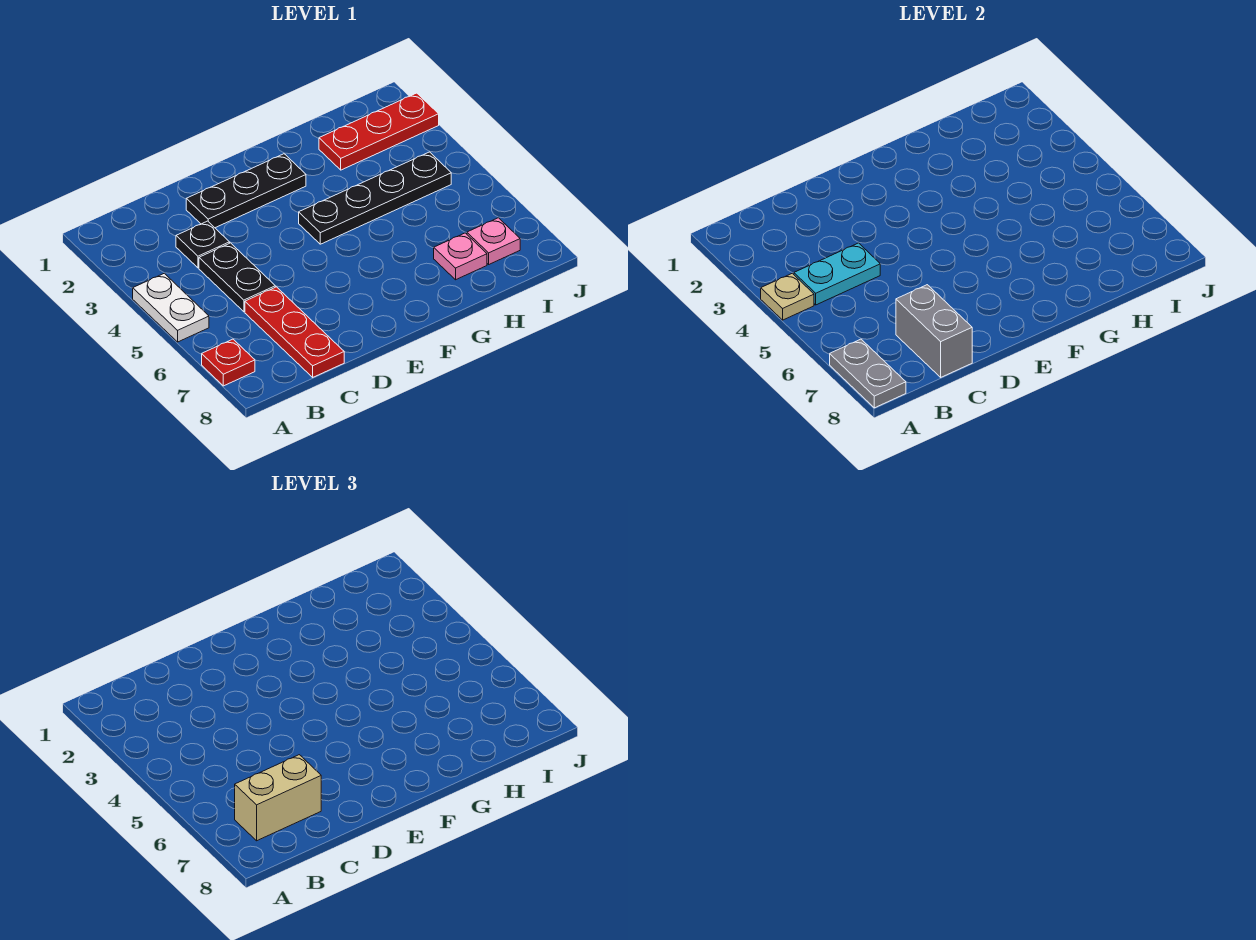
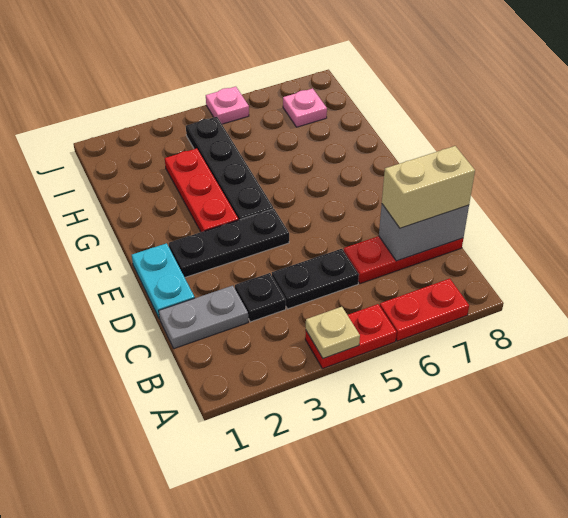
white plate A4:A5 level 1 -> red plate A4:A5 level 1
red plate A7 level 1 -> red plate A6:A7 level 1
grey plate A7:A8 level 2 -> grey plate C1:C2 level 1
cyan plate B4:C4 level 2 -> cyan plate D1:E1 level 1
tan brick B7:C7 level 3 -> tan brick C7:C8 level 3
black plate D2:F2 level 1 -> black plate E2:E4 level 1
red plate H2:J2 level 1 -> red plate F3:H3 level 1
pink plate H7 level 1 -> pink plate J5 level 1

